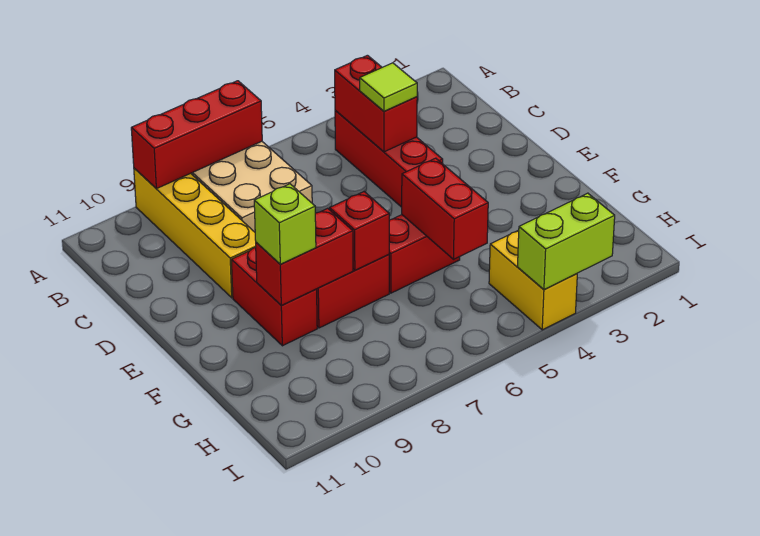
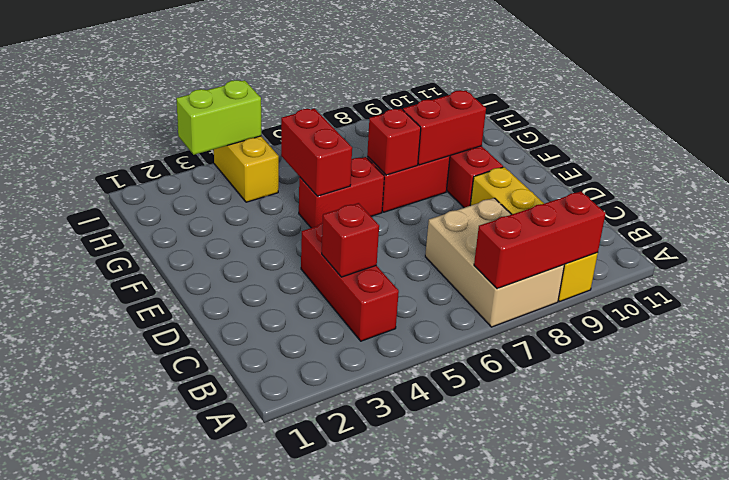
red brick B4:C4 level 2 -> red brick C4 level 2
lime tile C4 level 3 -> none
lime brick F9 level 3 -> none

